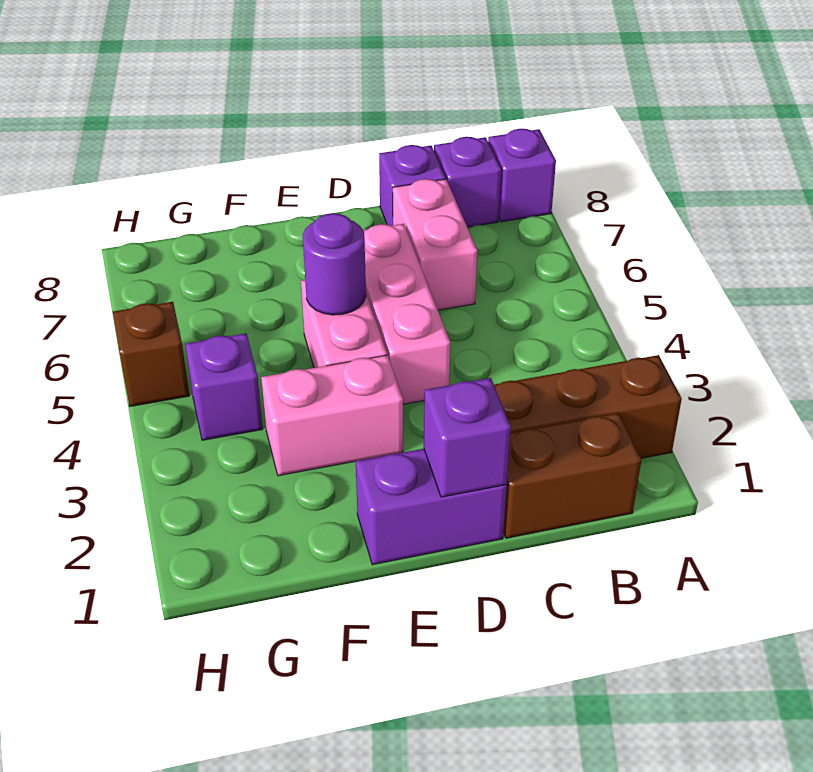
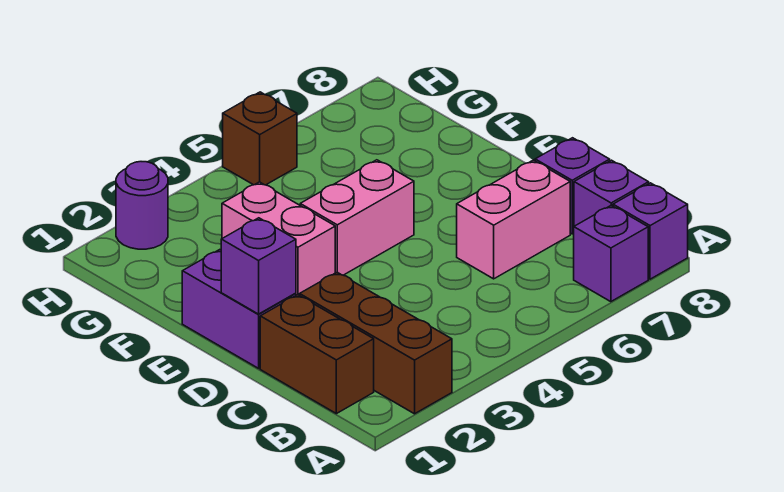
pink brick D4:D6 level 1 -> none
purple round brick E5 level 2 -> purple round brick H2 level 1
purple brick G4 level 1 -> purple brick A7 level 1

